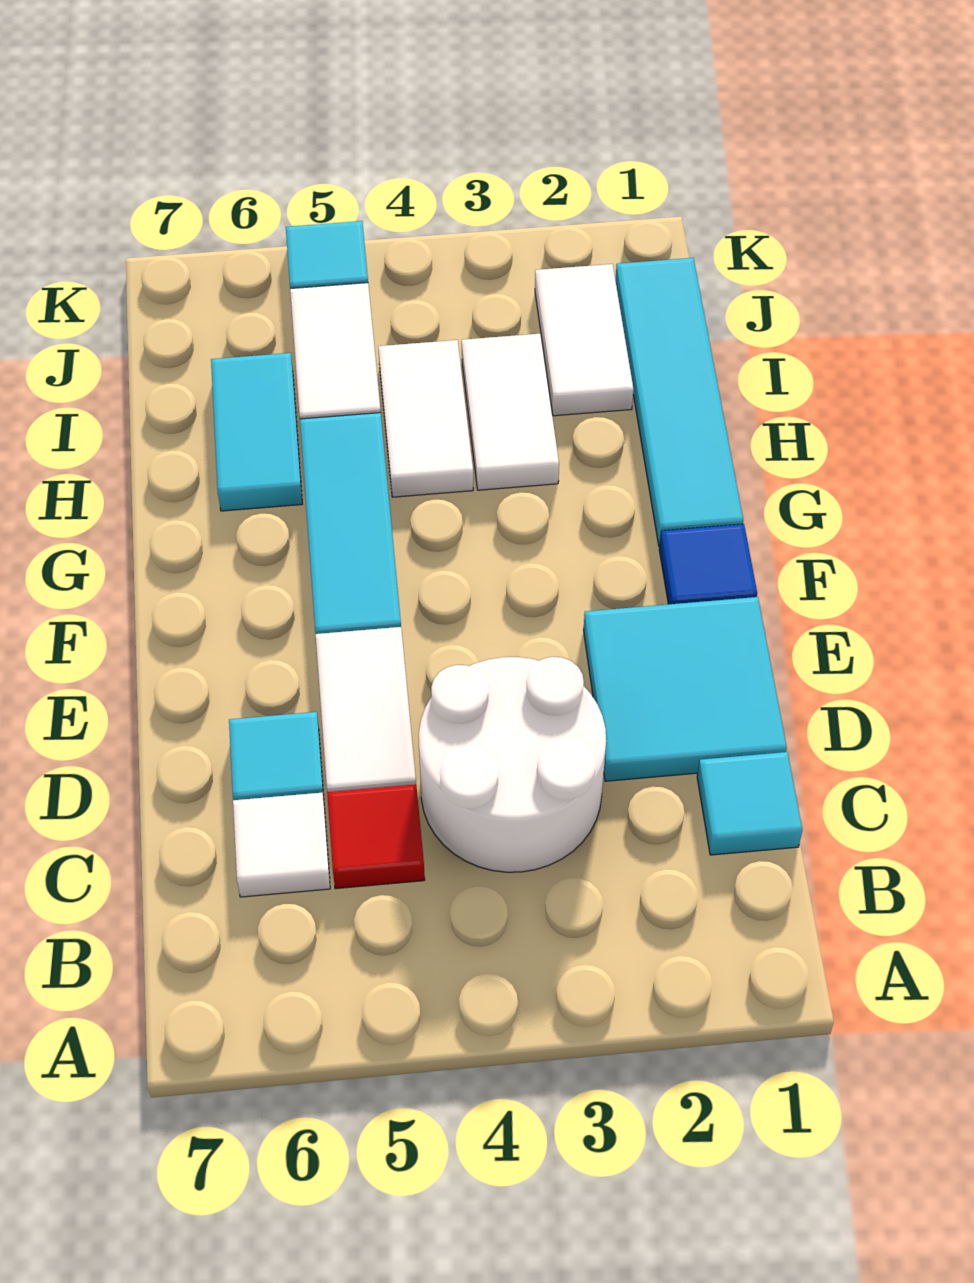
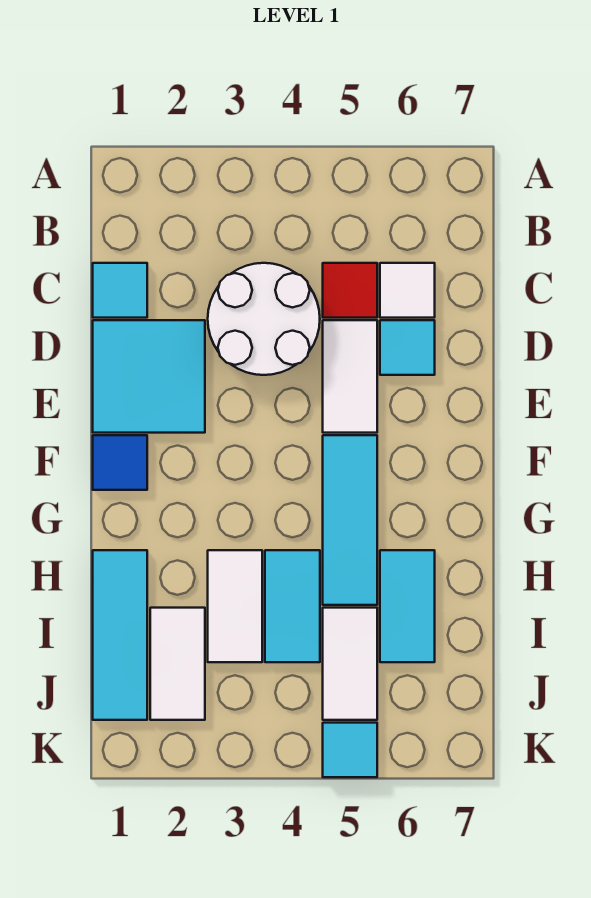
cyan tile G1:J1 level 1 -> cyan tile H1:J1 level 1
white tile H4:I4 level 1 -> cyan tile H4:I4 level 1

